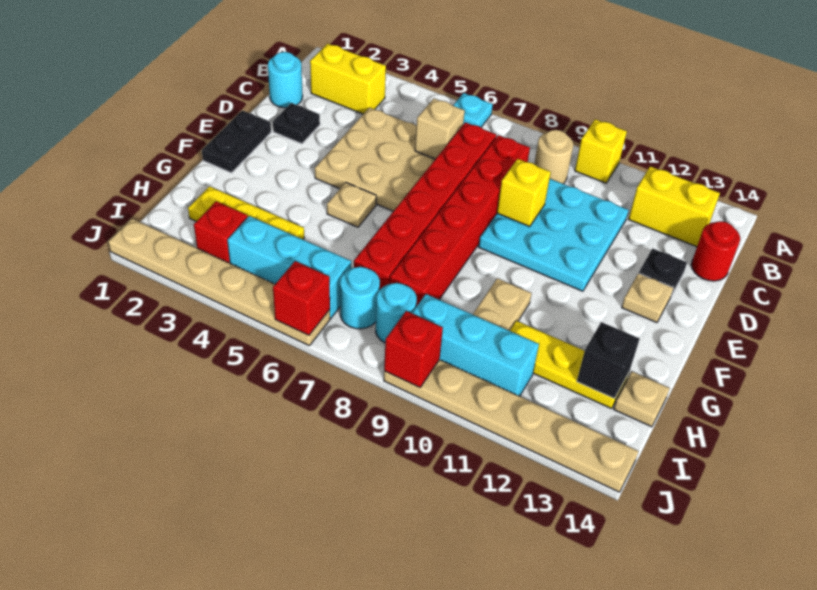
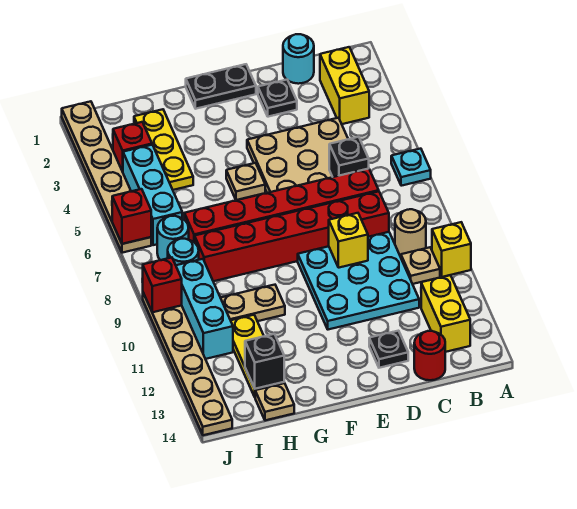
tan brick C6 level 2 -> black brick C6 level 2
tan plate E13 level 1 -> tan plate B10 level 1

